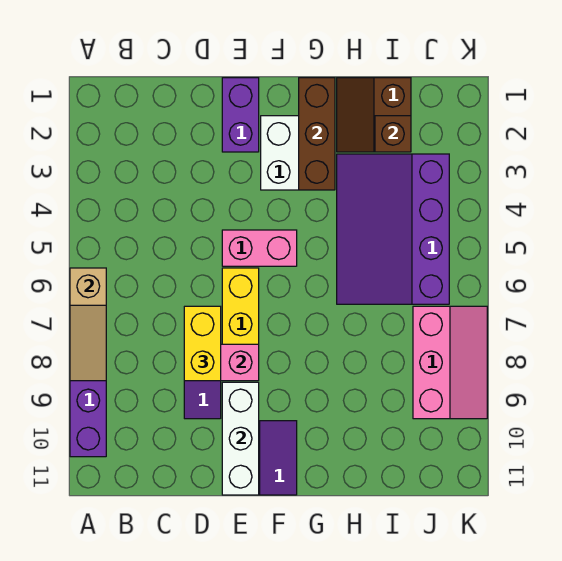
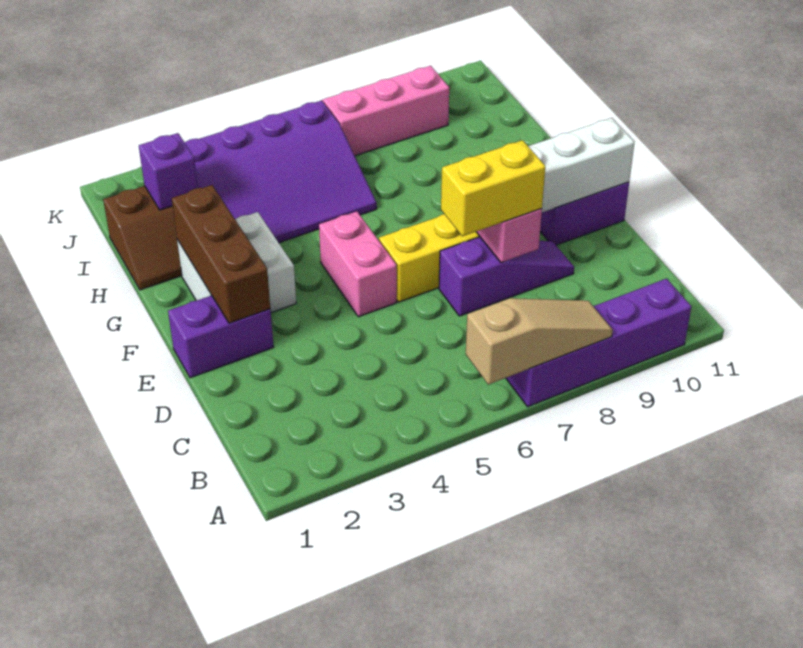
brown brick G1:G3 level 2 -> brown brick E2:G2 level 2
brown brick I2 level 2 -> purple brick I2 level 2

